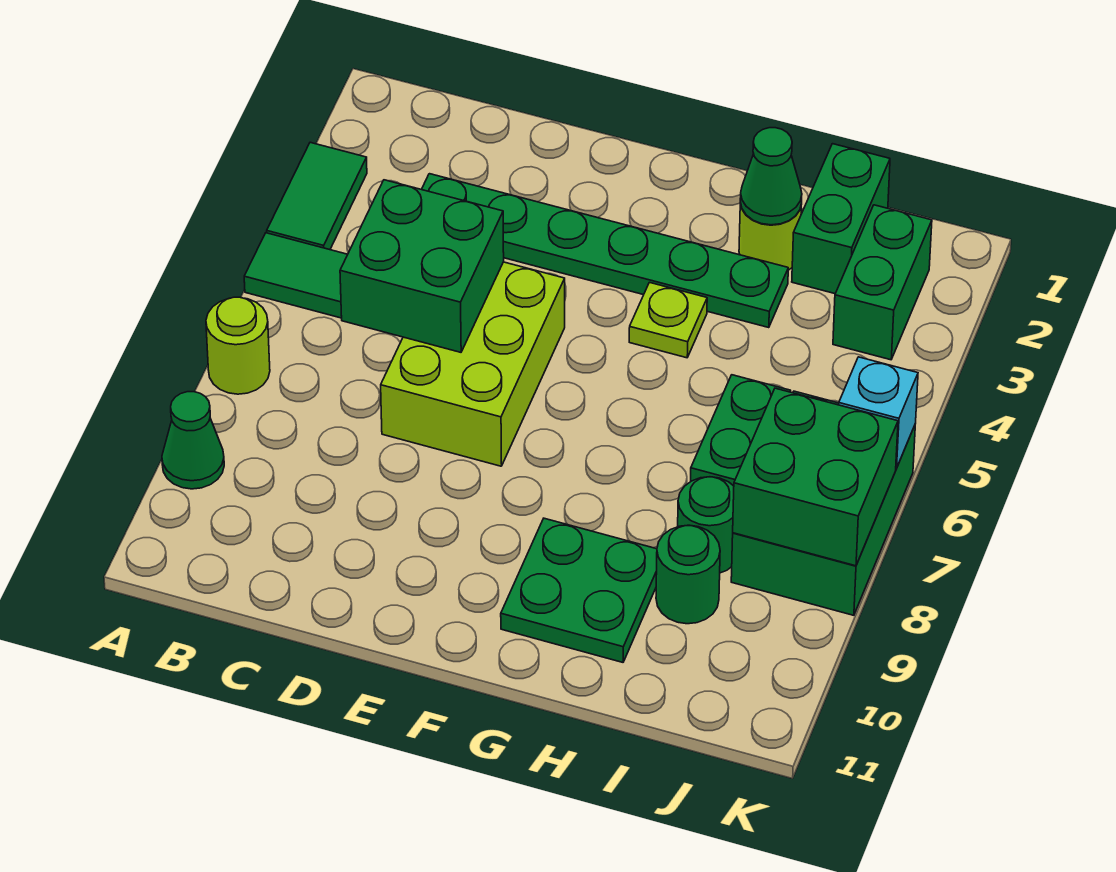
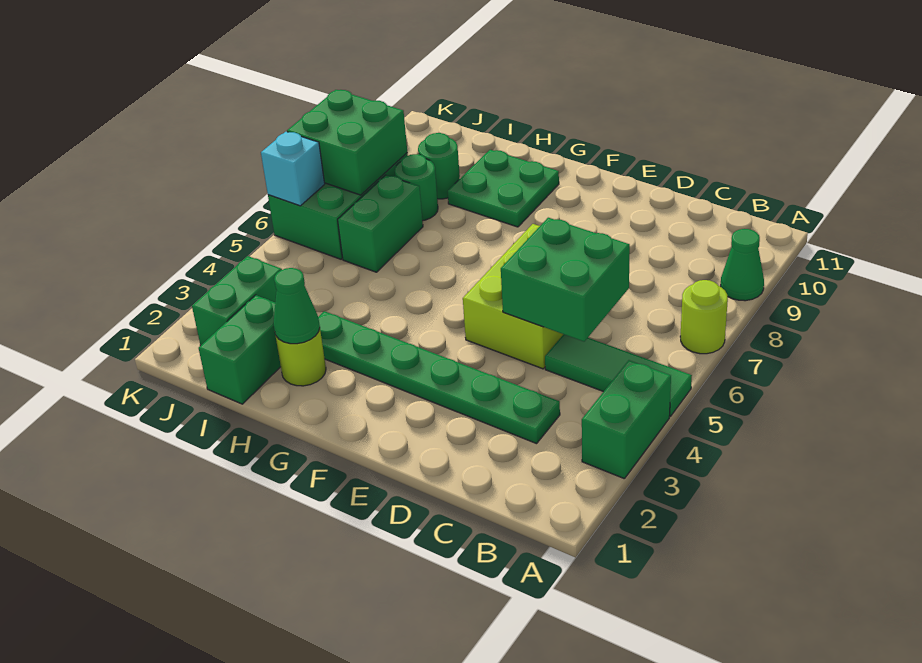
green tile A3:A4 level 1 -> green brick A3:A4 level 1
lime plate G4 level 1 -> none

